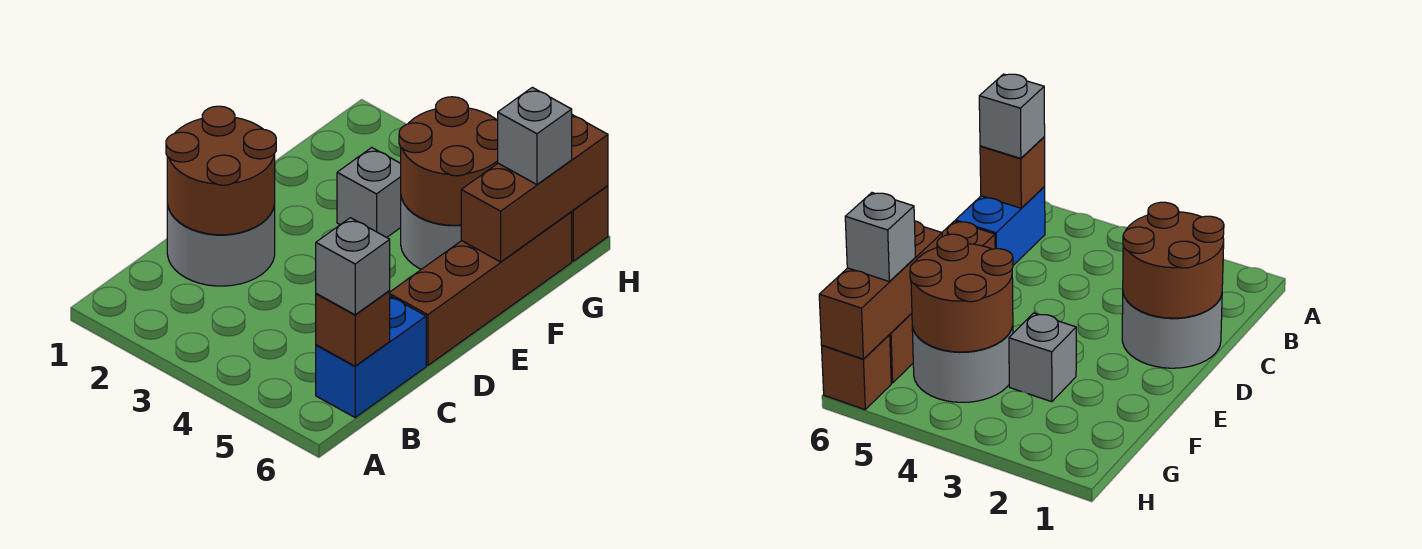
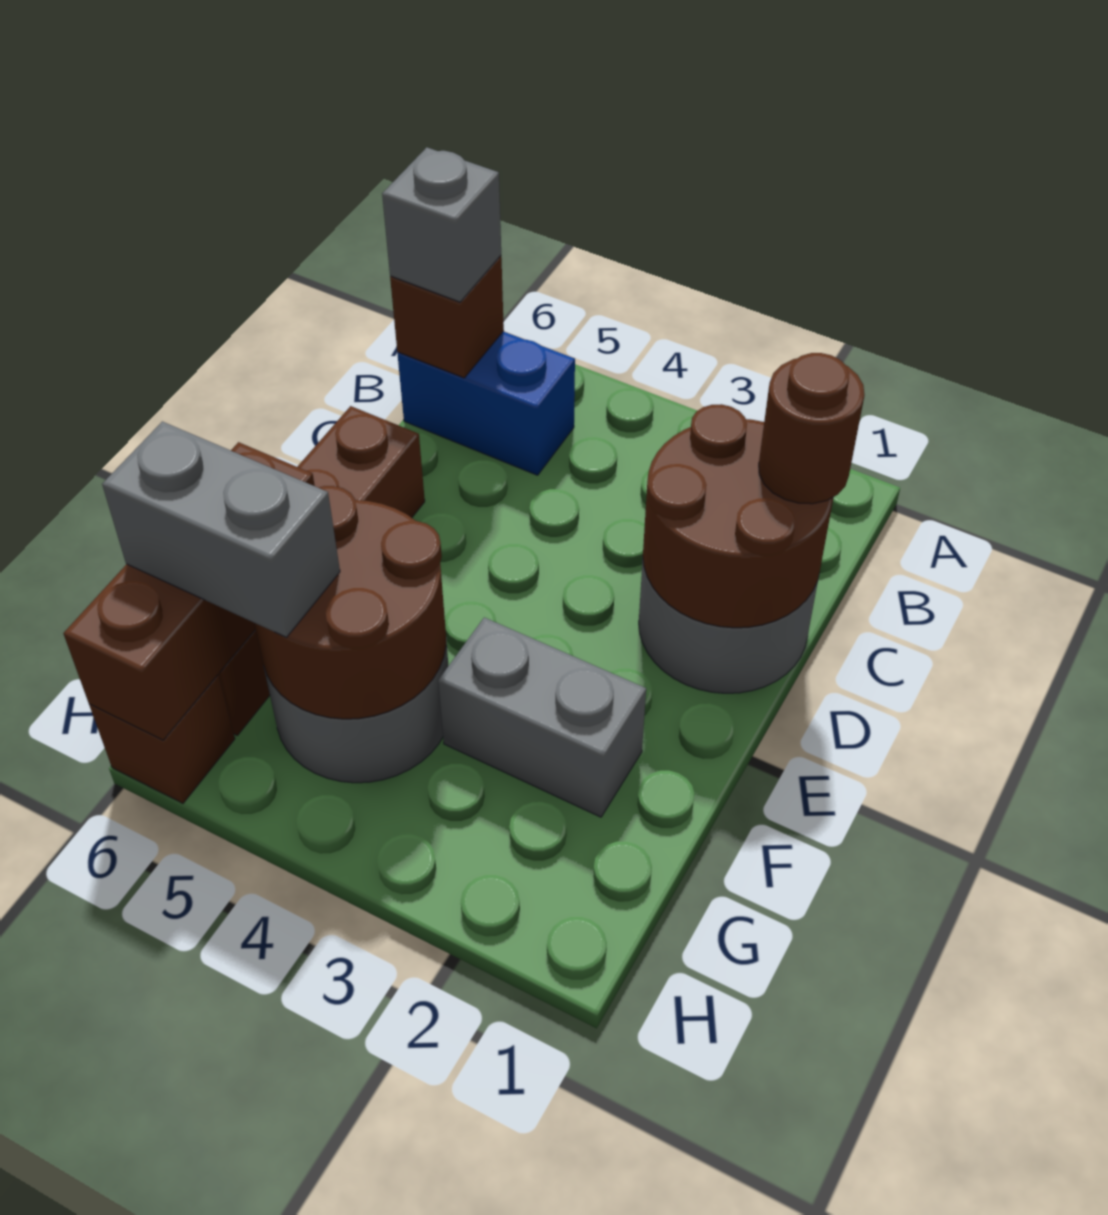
blue brick B6:C6 level 1 -> blue brick B5:B6 level 1
none -> brown round brick C1 level 3
grey brick F3 level 1 -> grey brick F2:F3 level 1
grey brick G6 level 3 -> grey brick G5:G6 level 3

